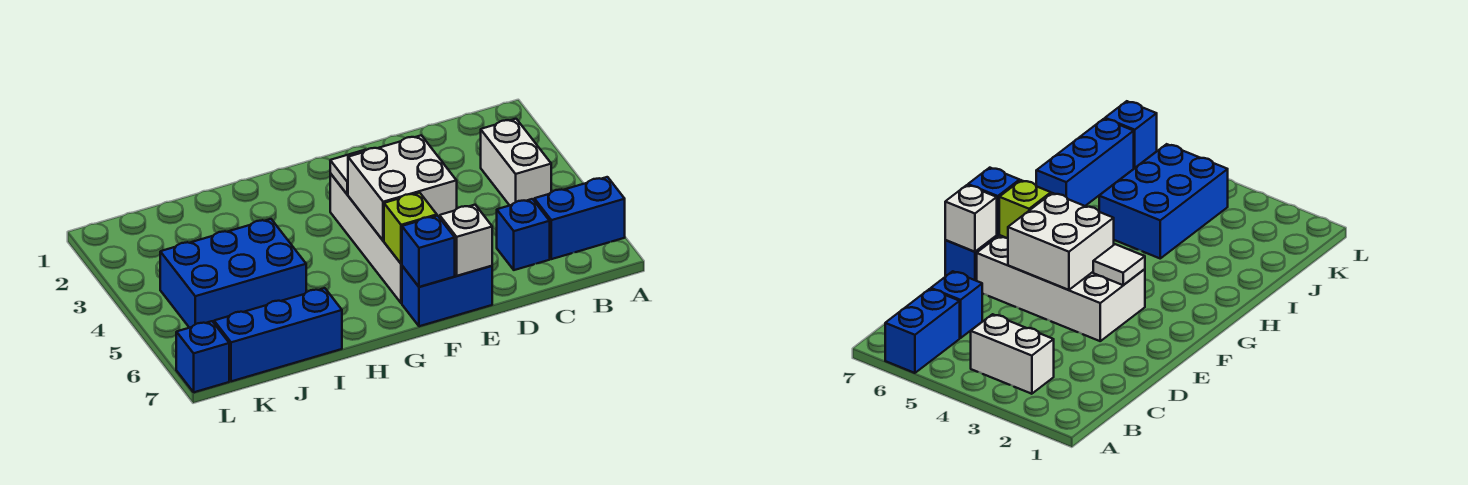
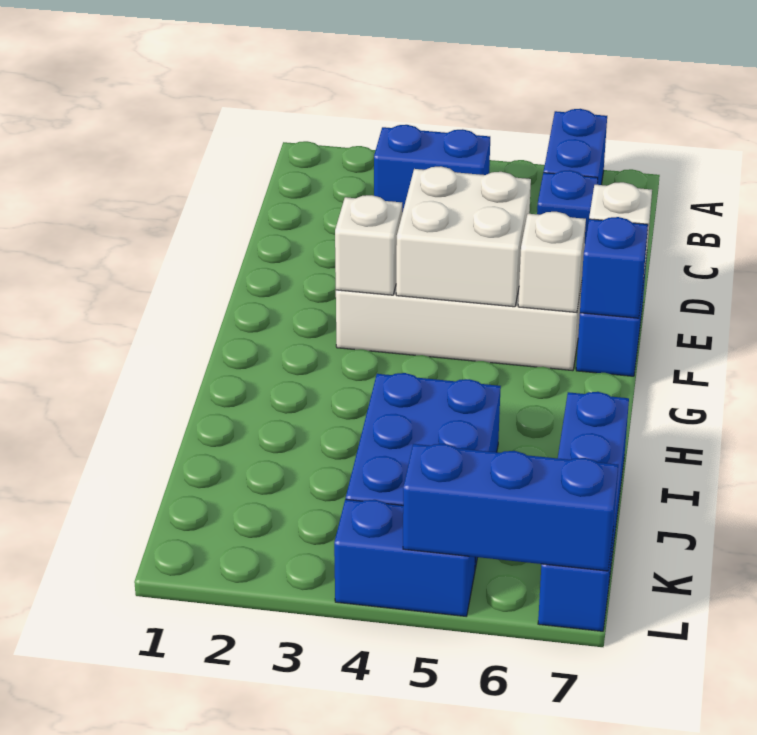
white brick B3:B4 level 1 -> blue brick B3:B4 level 1
white tile F3 level 2 -> white brick F3 level 2
lime brick F6 level 2 -> white brick F6 level 2
none -> blue brick L4:L5 level 1
none -> blue brick L5:L7 level 2

